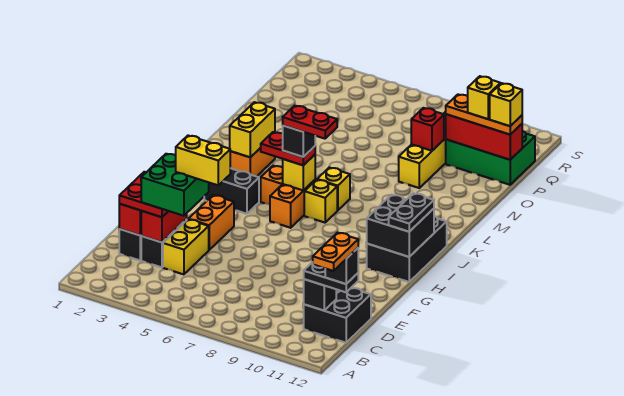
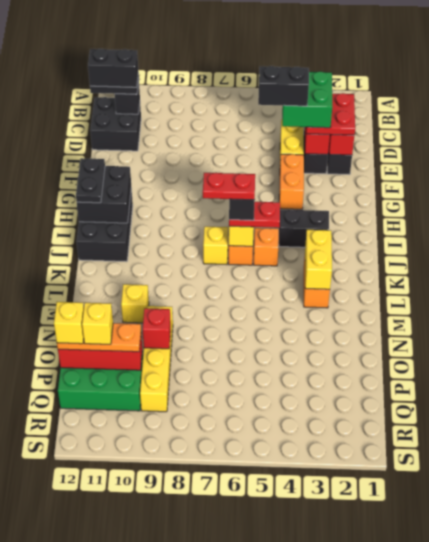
orange plate B12:C12 level 5 -> none
black brick C12 level 4 -> black brick C11:C12 level 4
yellow brick E4:E5 level 5 -> black brick E4:E5 level 5
yellow brick K7 level 1 -> yellow brick M10 level 1

